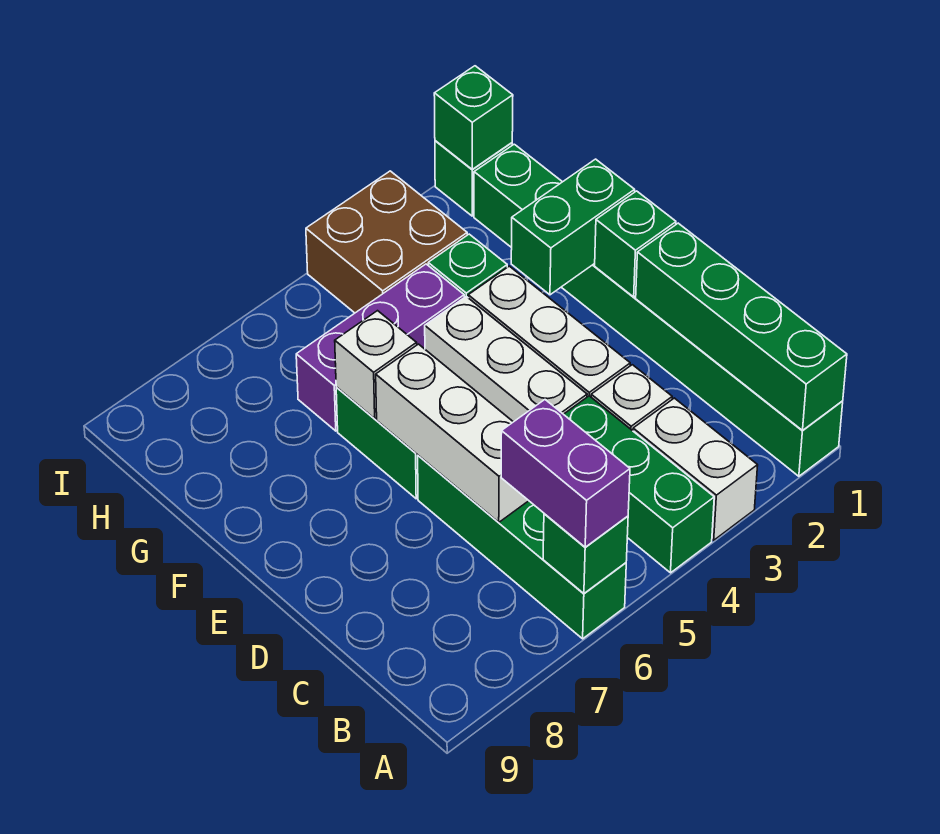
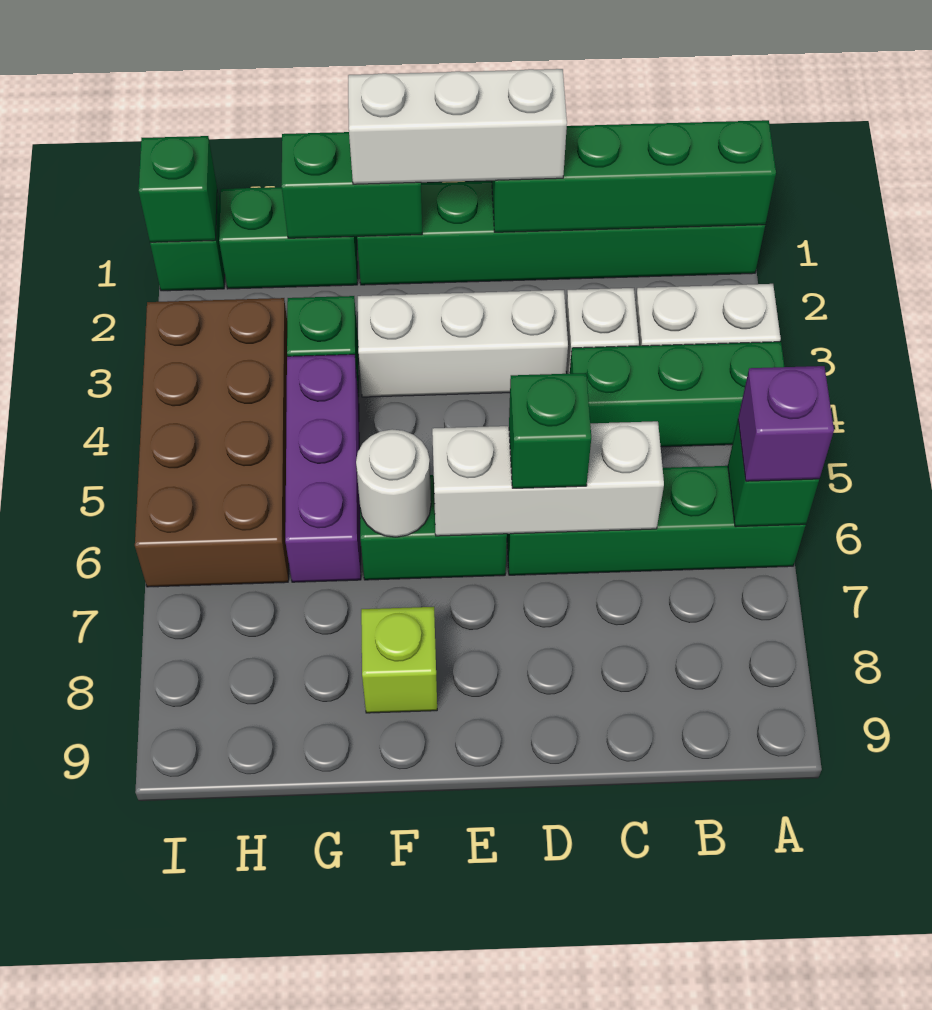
purple brick A6:B6 level 3 -> purple brick A6 level 3
white brick D4:F4 level 1 -> white brick D1:F1 level 3
green brick E1 level 2 -> green brick D6 level 3
green brick F1:F2 level 2 -> green brick F1:G1 level 2
white brick F6 level 2 -> white round brick F6 level 2
none -> lime brick F8 level 1
brown brick H3:I4 level 1 -> brown brick H3:I6 level 1

